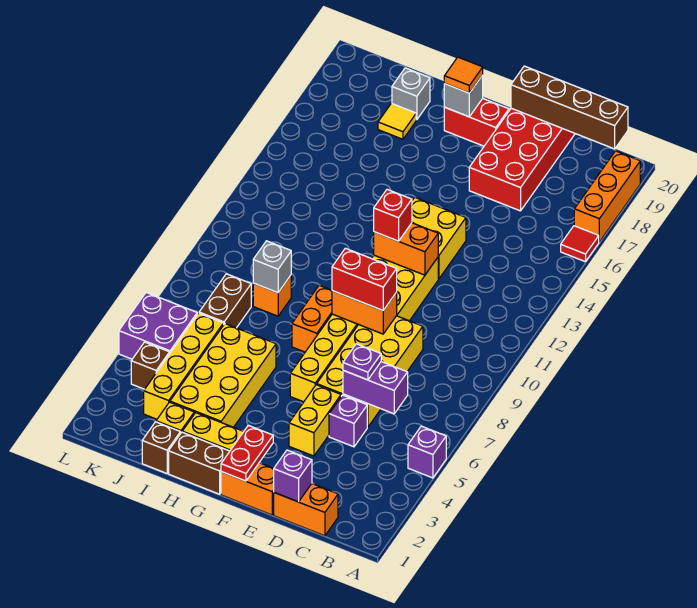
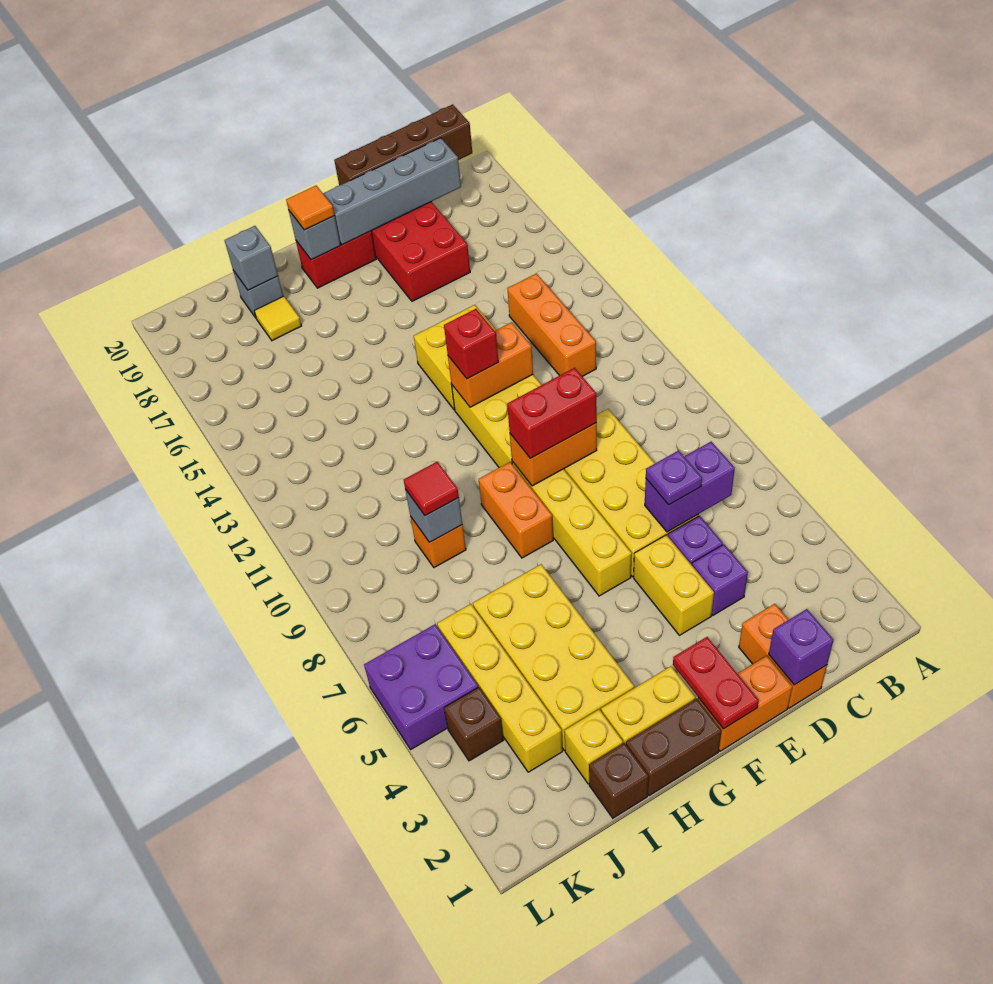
purple brick A5 level 1 -> purple brick D4 level 1
red tile A16 level 1 -> red tile I9 level 3
orange brick A17:A19 level 1 -> orange brick C12:C14 level 1
orange brick C1:D1 level 1 -> orange brick D1:D2 level 1
none -> grey brick C19:F19 level 2
none -> grey brick I19 level 2
brown brick J7:J8 level 1 -> none

